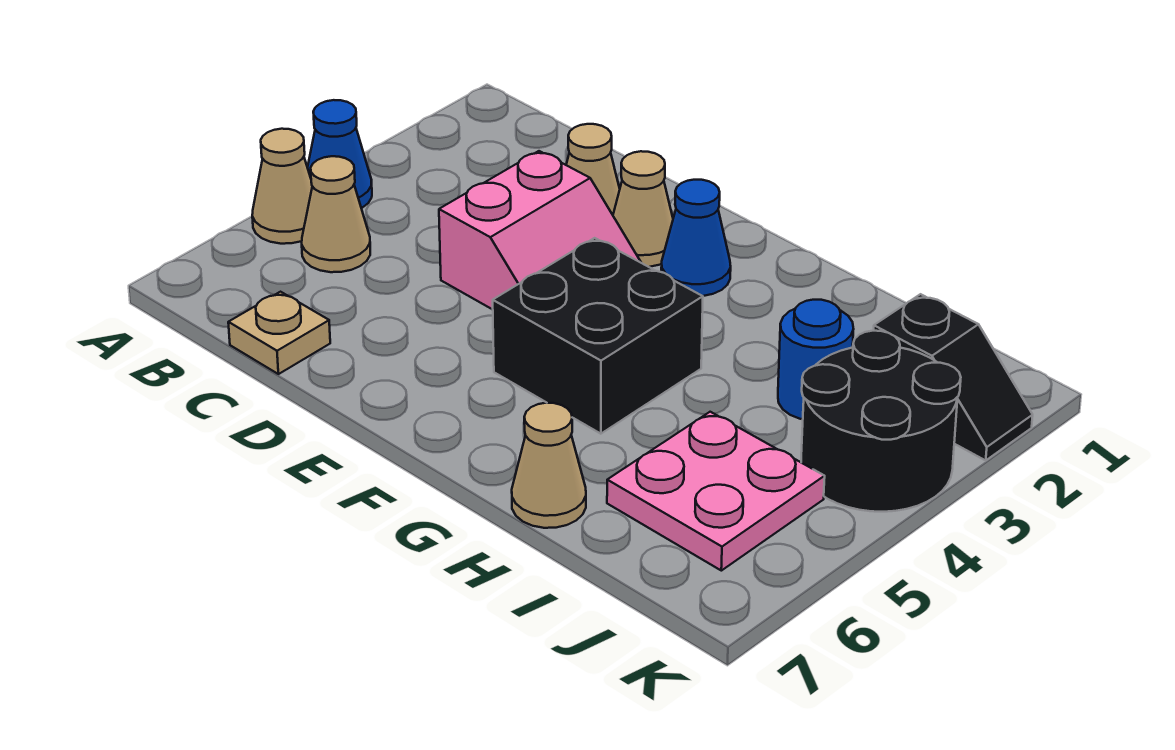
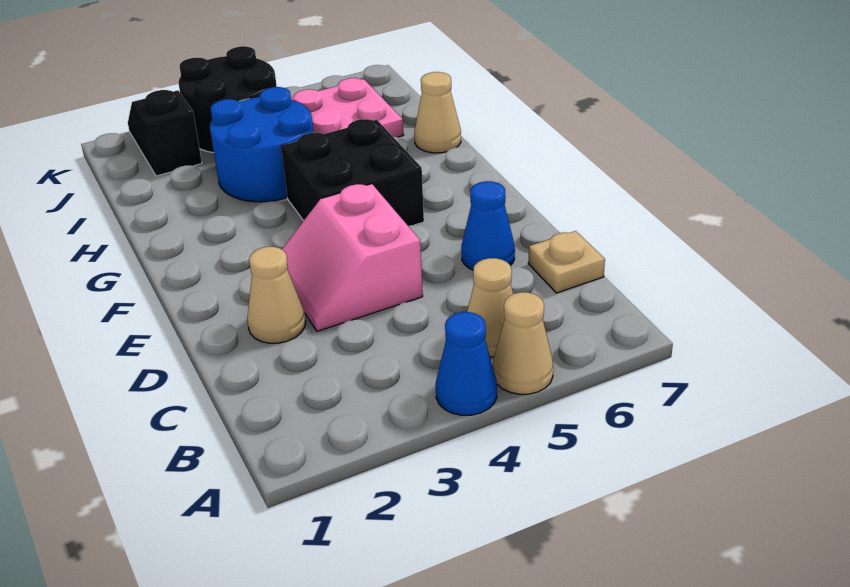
pink slope D3:E4 level 1 top D -> pink slope D3:E4 level 1 top 4
tan cone E2 level 1 -> none
blue cone F2 level 1 -> blue cone D6 level 1
blue round brick I3 level 1 -> blue round brick H3:I4 level 1

